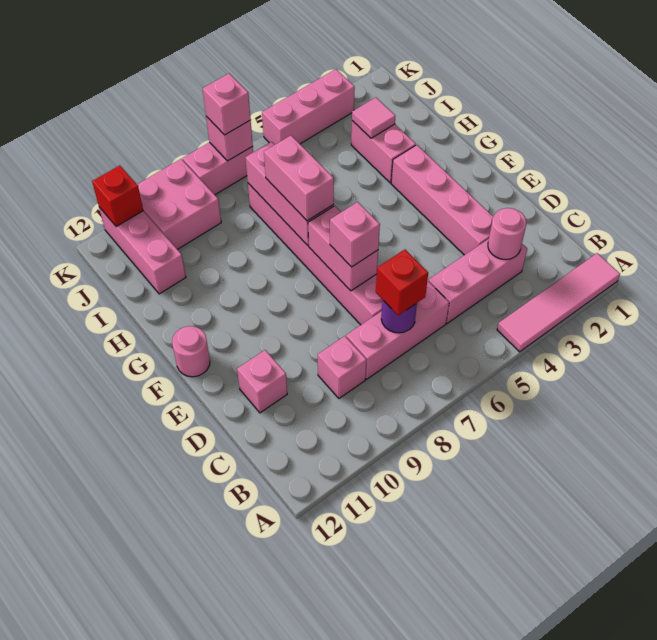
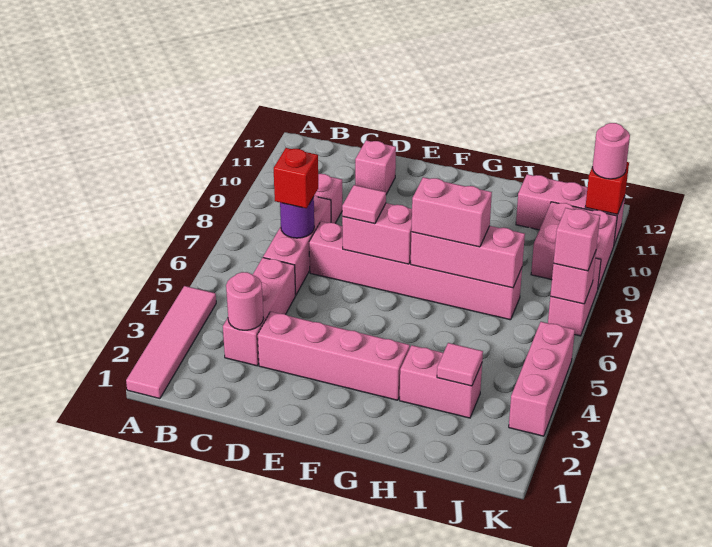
pink brick E7 level 3 -> pink tile E7 level 3
pink round brick F12 level 1 -> pink round brick K11 level 3

